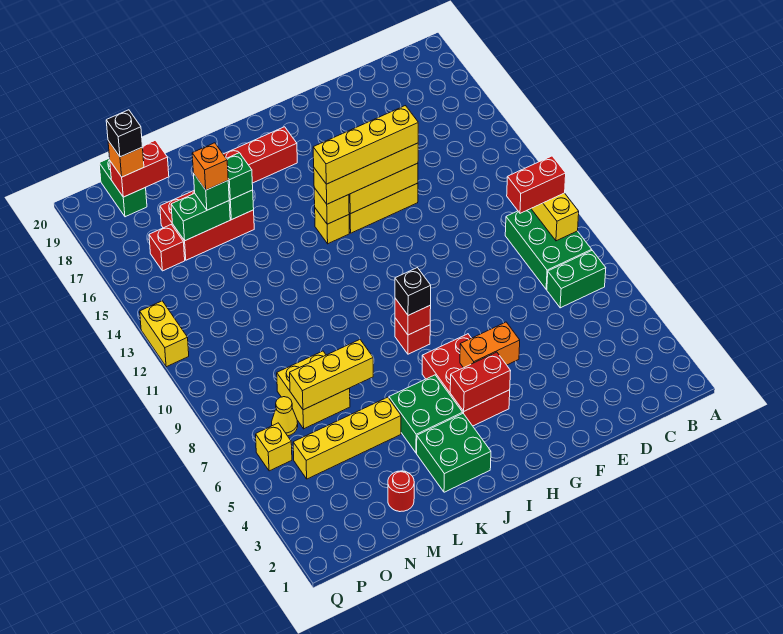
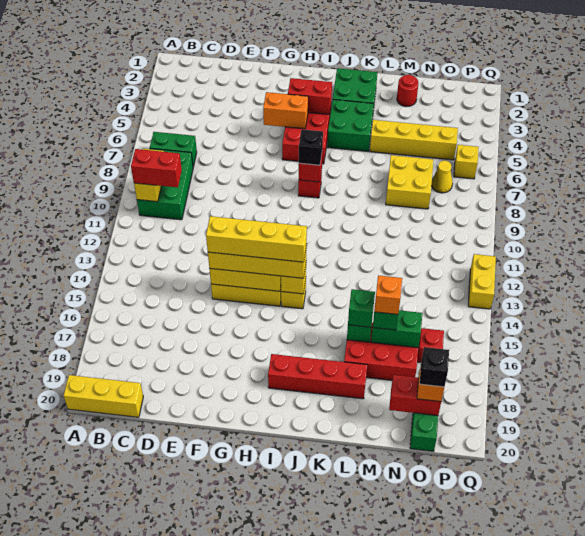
yellow brick L7:N7 level 2 -> yellow brick A20:C20 level 1

